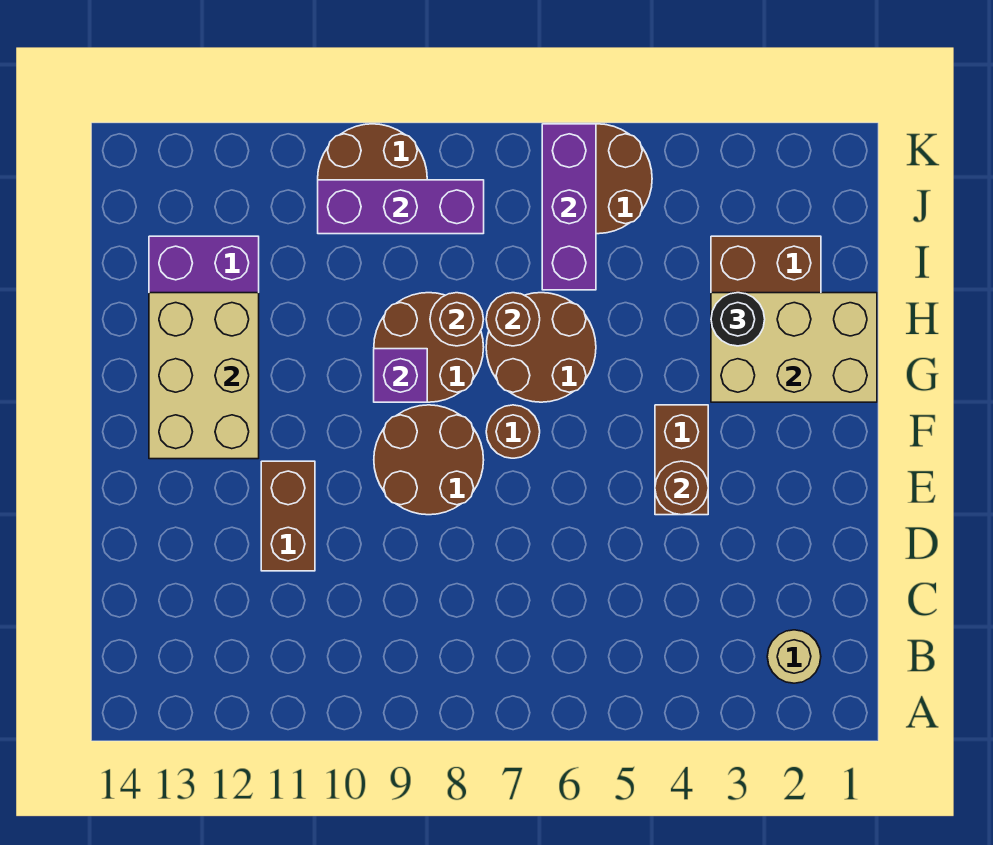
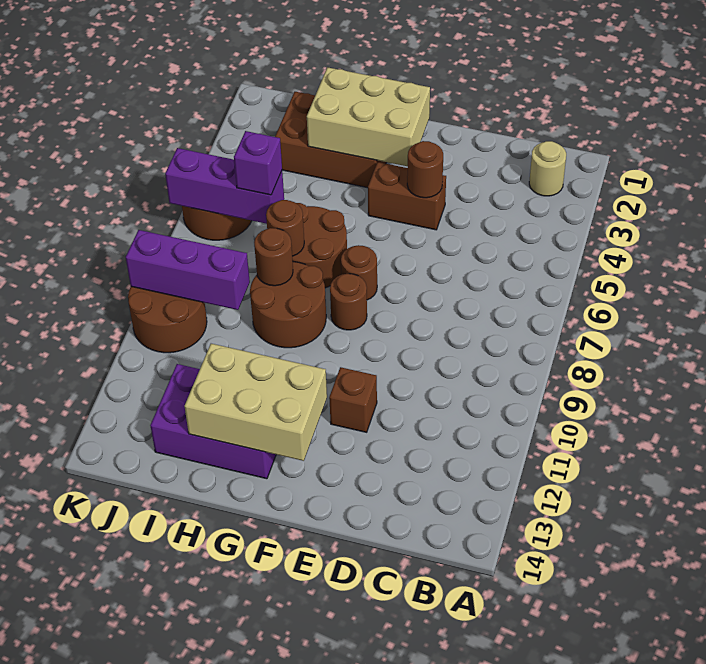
brown brick D11:E11 level 1 -> brown brick E11 level 1
brown round brick E8:F9 level 1 -> brown round brick F8 level 1
tan brick G1:H3 level 2 -> tan brick F2:H3 level 2
purple brick G9 level 2 -> purple brick I6 level 3
black round brick H3 level 3 -> none
purple brick J8:J10 level 2 -> purple brick I9:K9 level 2

